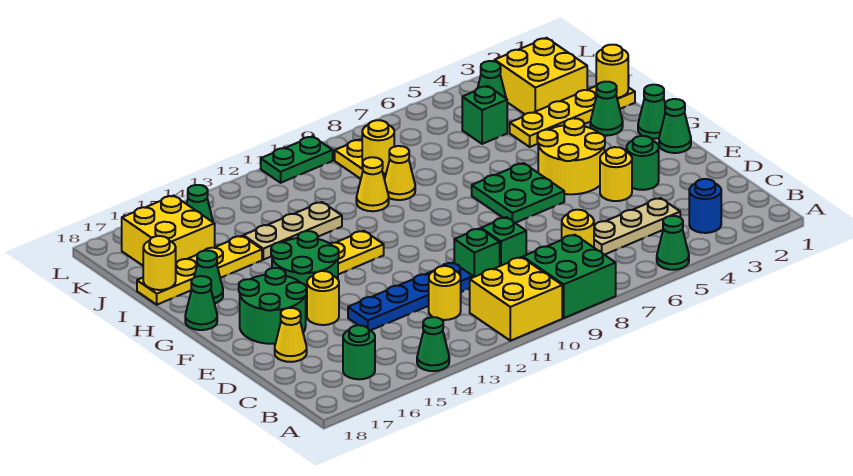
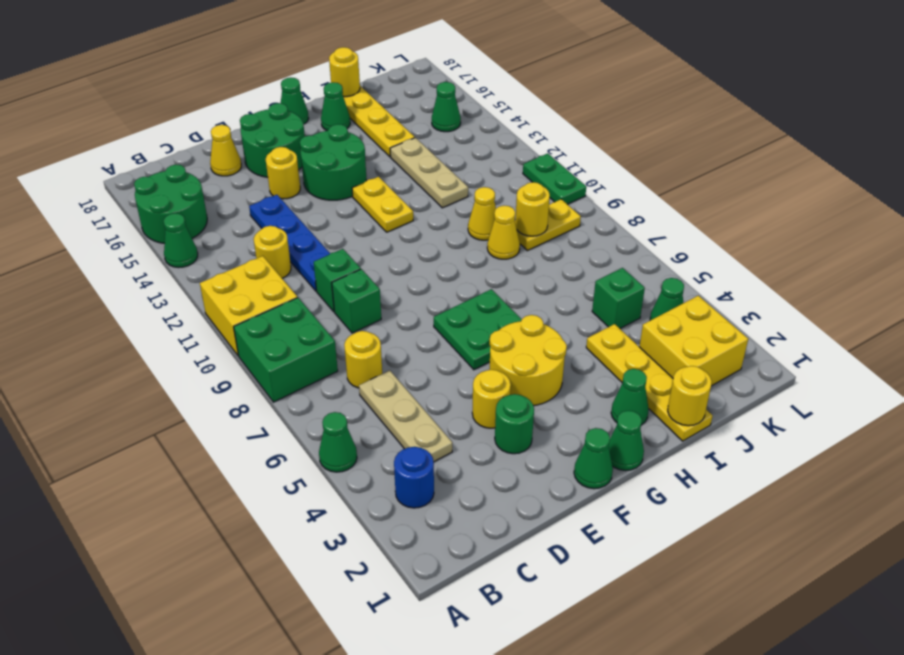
green round brick B16 level 1 -> green round brick A15:B16 level 1
yellow brick J16:K17 level 1 -> none

